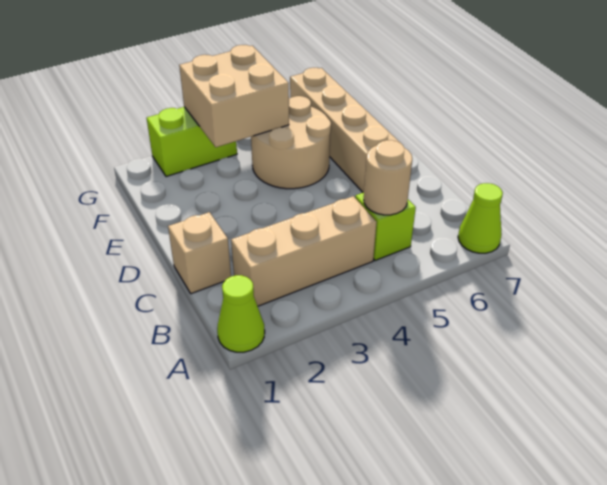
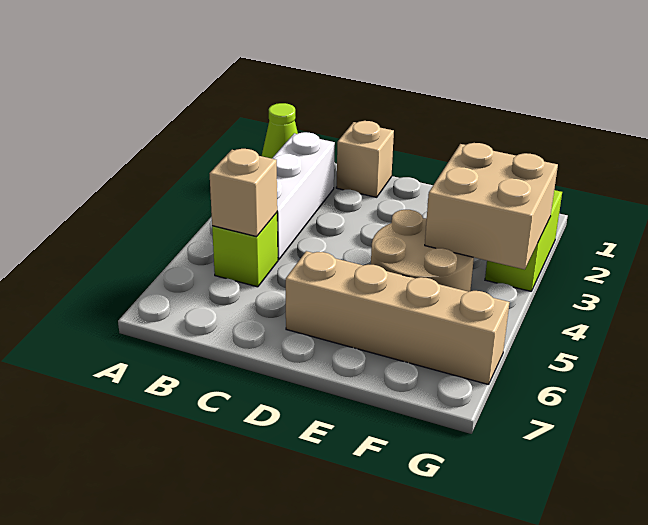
lime cone A7 level 1 -> none
tan brick B2:B4 level 1 -> white brick B2:B4 level 1
tan round brick B5 level 2 -> tan brick B5 level 2

